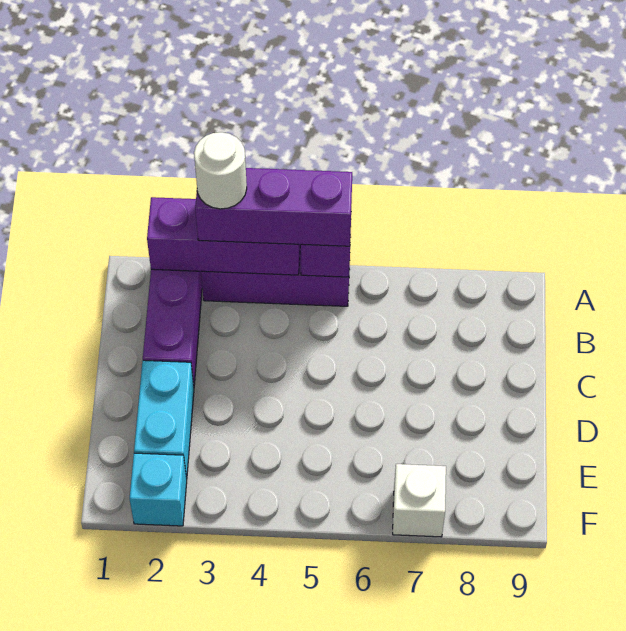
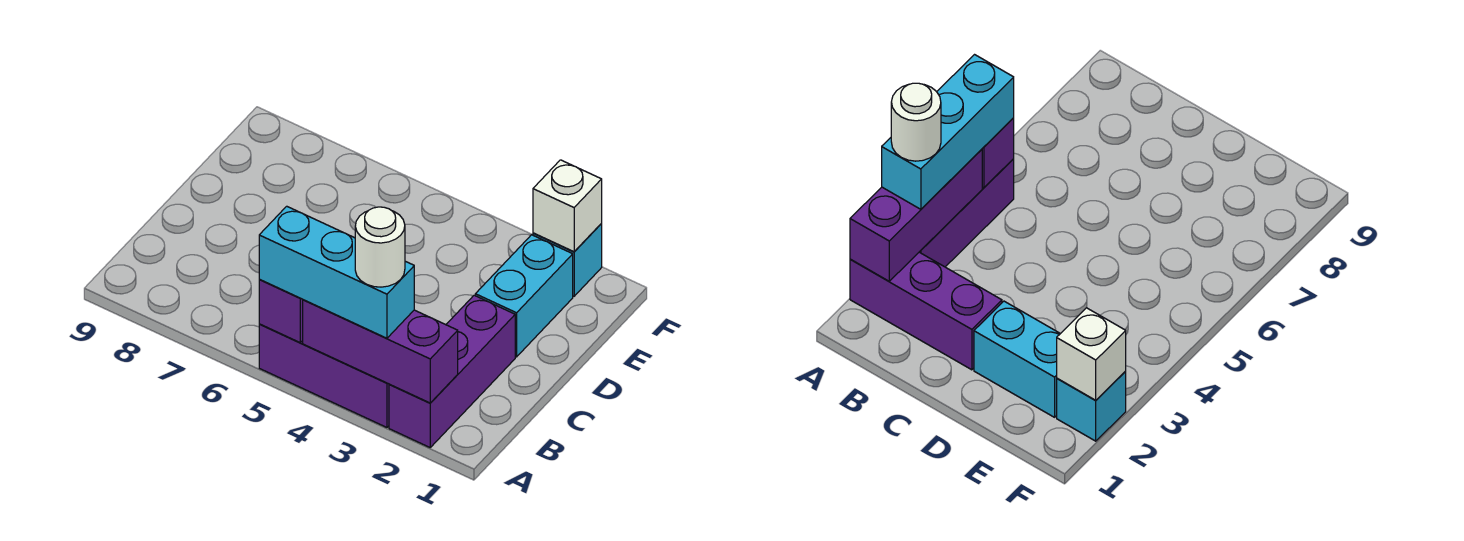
purple brick A3:A5 level 3 -> cyan brick A3:A5 level 3
white brick F7 level 1 -> white brick F2 level 2

